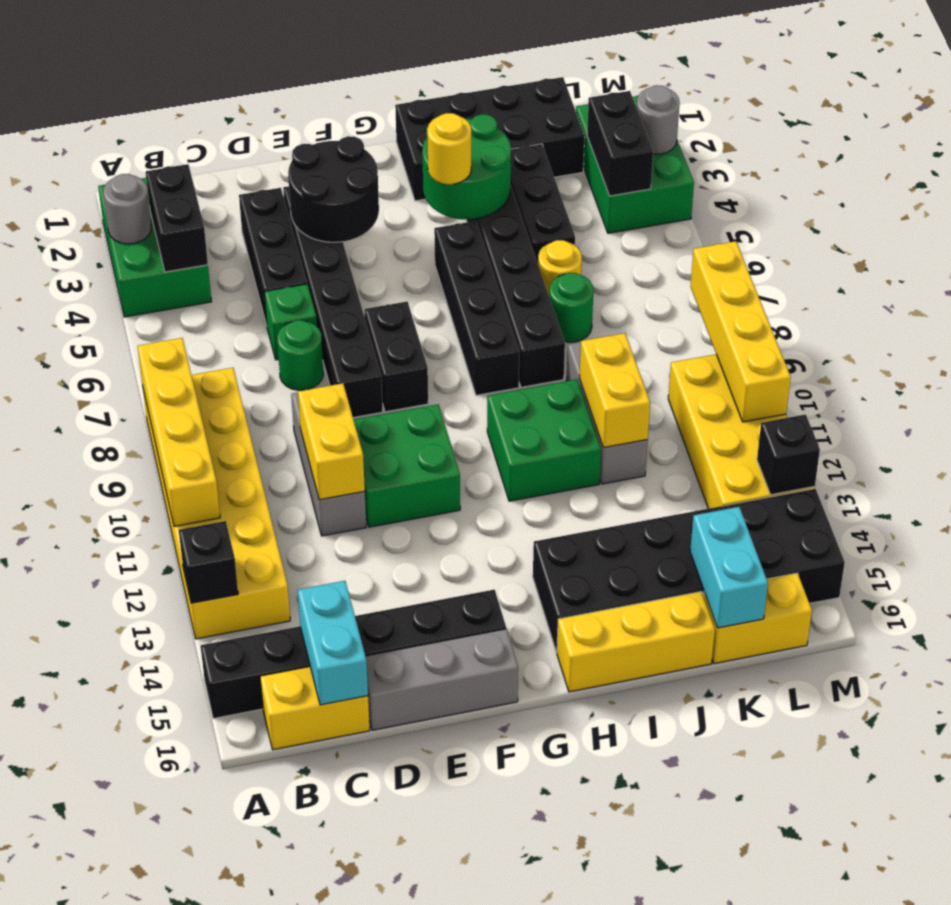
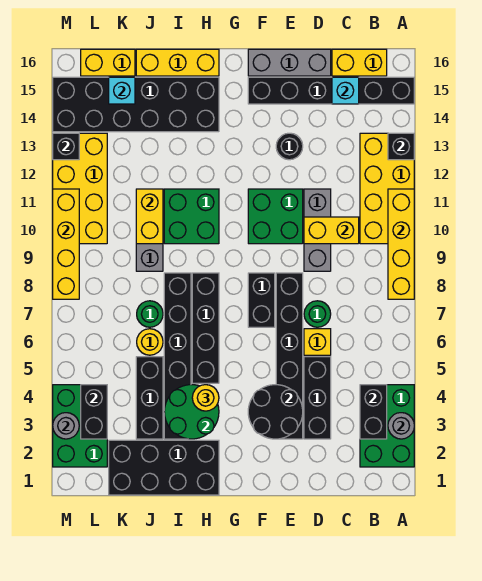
yellow brick A8:B13 level 1 -> yellow brick A10:B13 level 1
cyan brick C15:C16 level 2 -> cyan brick C15 level 2
green brick D6 level 1 -> yellow brick D6 level 1
yellow brick D10:D11 level 2 -> yellow brick C10:D10 level 2
none -> black round brick E13 level 1
cyan brick K15:K16 level 2 -> cyan brick K15 level 2

